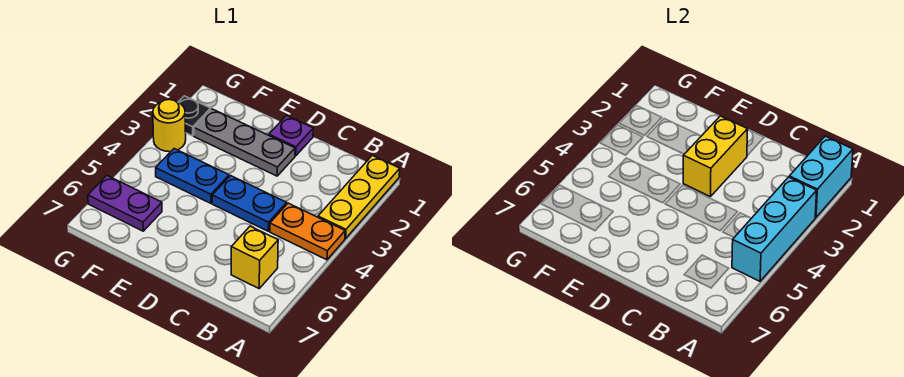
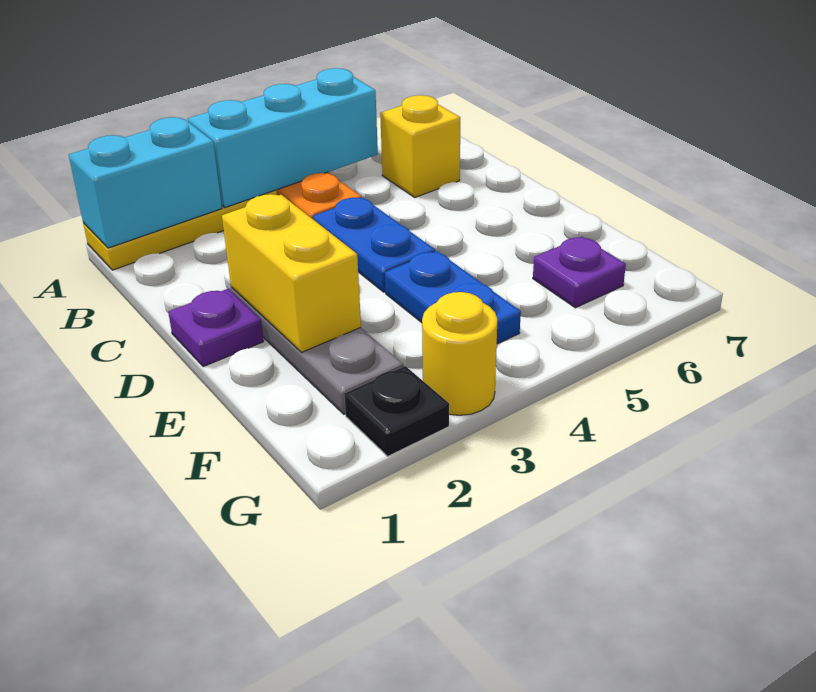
yellow brick D2:D3 level 2 -> yellow brick D2:E2 level 2
purple plate F6:G6 level 1 -> purple plate F6 level 1

